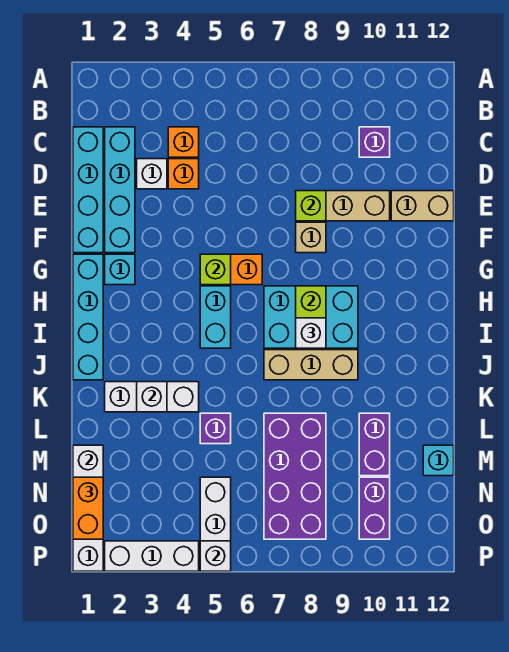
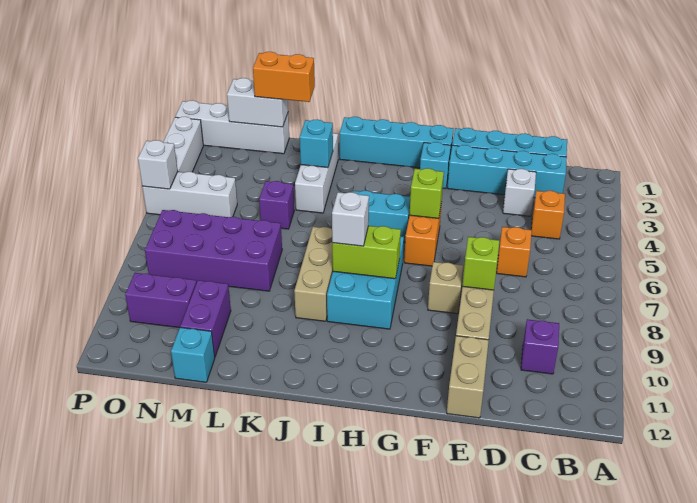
orange brick D4 level 1 -> orange brick D6 level 1
white brick K3 level 2 -> cyan brick K3 level 2
purple brick L10:M10 level 1 -> purple brick M10:M11 level 1
orange brick N1:O1 level 3 -> orange brick L1:M1 level 3

